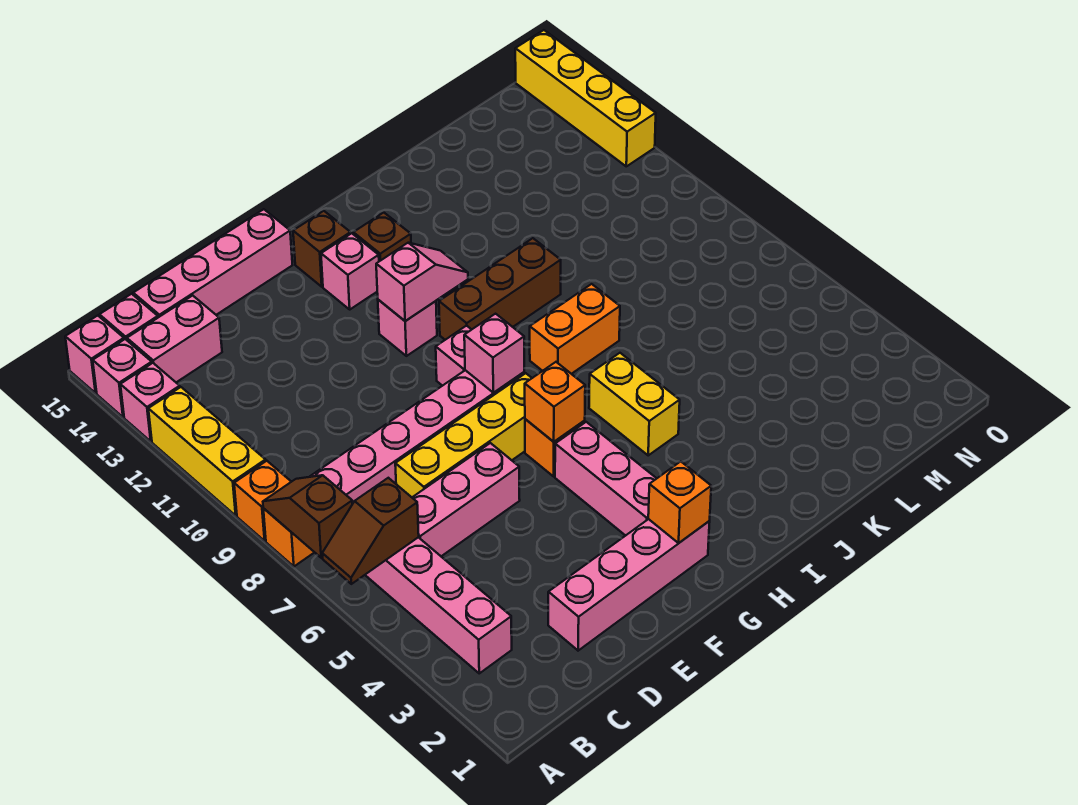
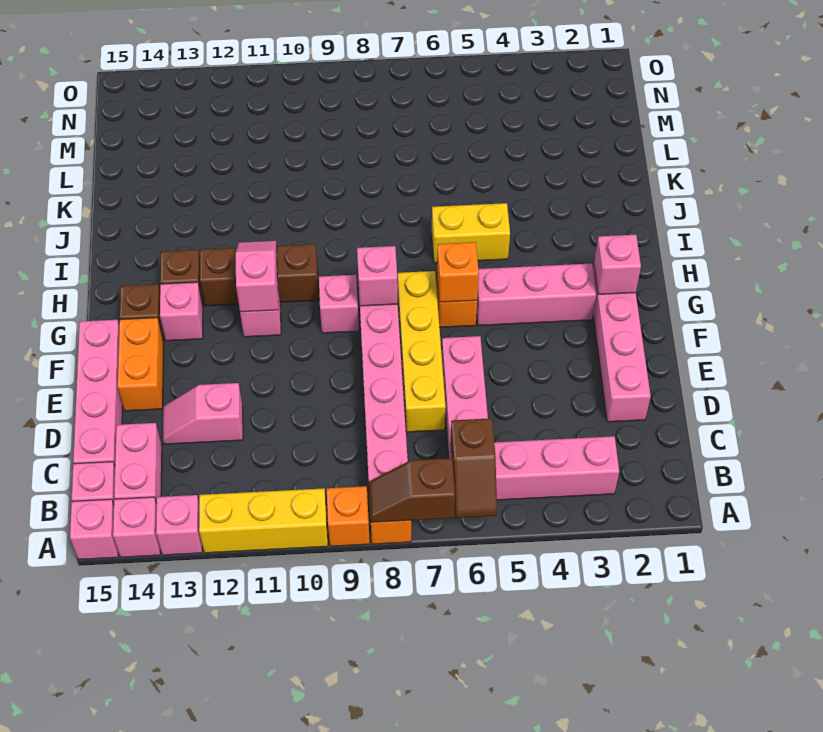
none -> pink slope D12:D13 level 1 top 12
orange brick G2 level 2 -> pink brick G2 level 2
brown brick H10:J10 level 1 -> brown brick H10:H12 level 1
orange brick I8:J8 level 1 -> orange brick E14:F14 level 1
yellow brick O12:O15 level 1 -> none

